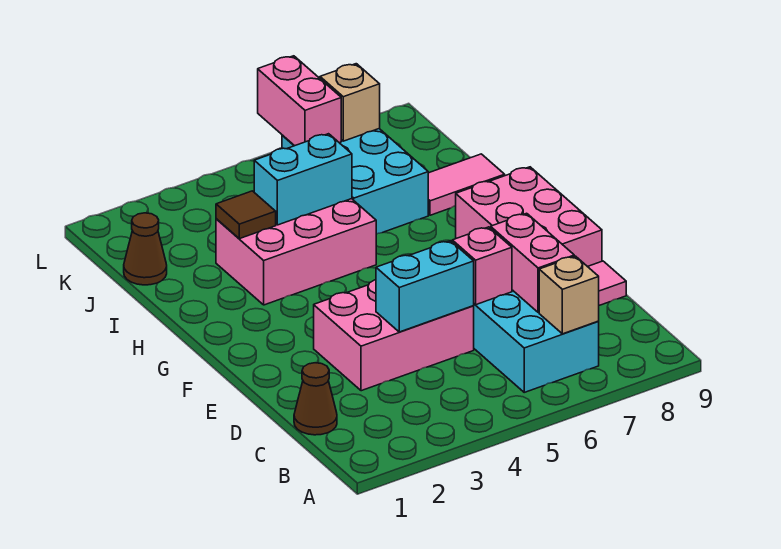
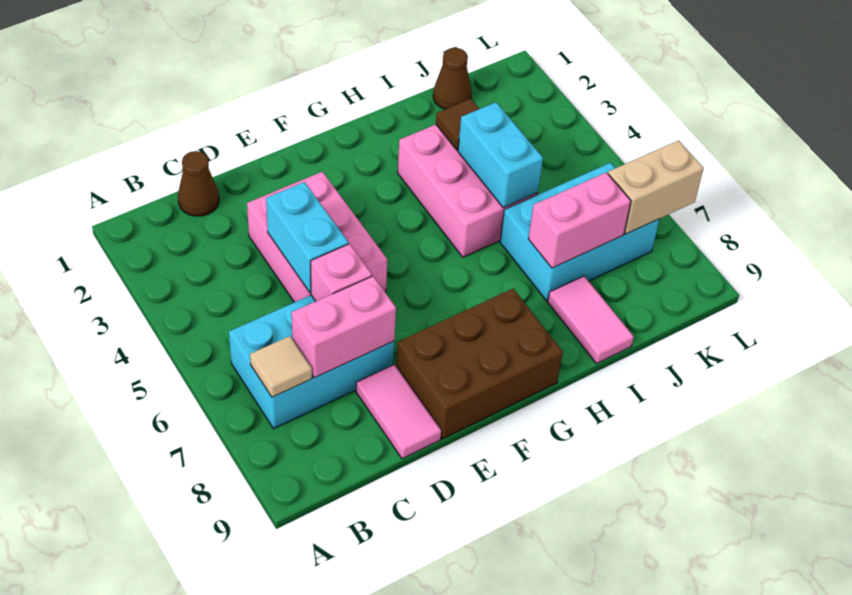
tan brick B7 level 2 -> tan tile B7 level 2
pink brick E8:G9 level 1 -> brown brick E8:G9 level 1
pink brick K6:L6 level 2 -> pink brick I7:J7 level 2
tan brick K7 level 2 -> tan brick K7:L7 level 2

